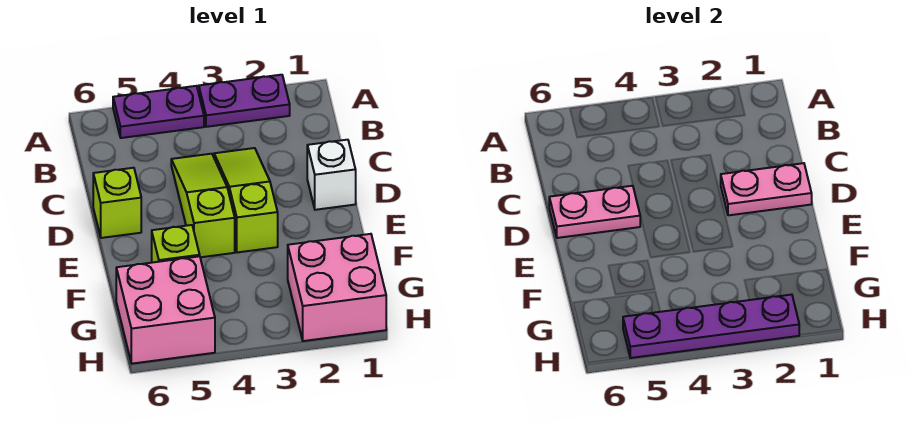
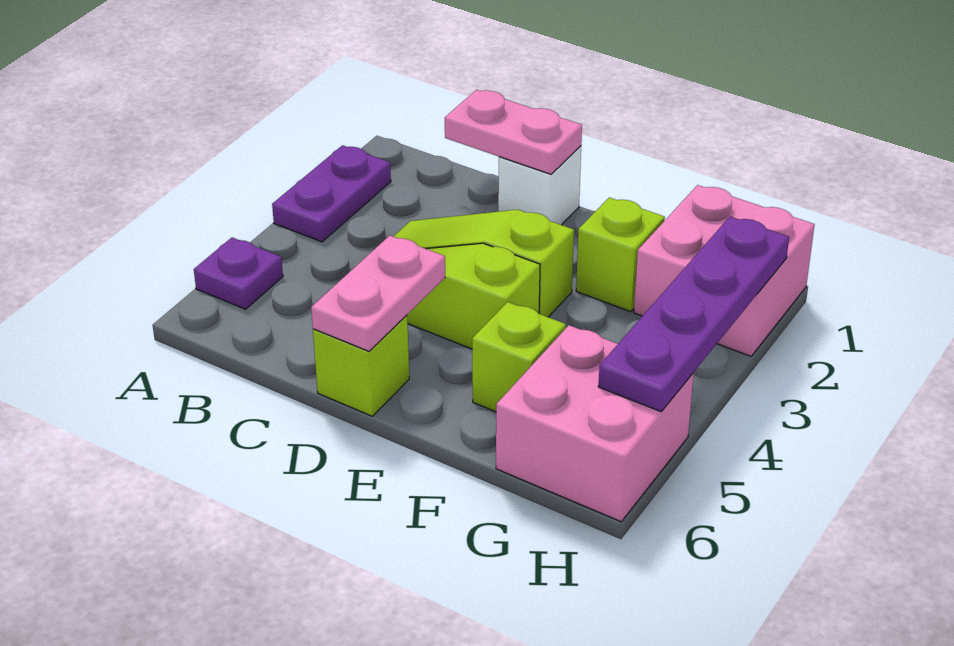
purple plate A4:A5 level 1 -> purple plate A5 level 1
pink plate D1:D2 level 2 -> pink plate C1:D1 level 2
none -> lime brick F2 level 1

